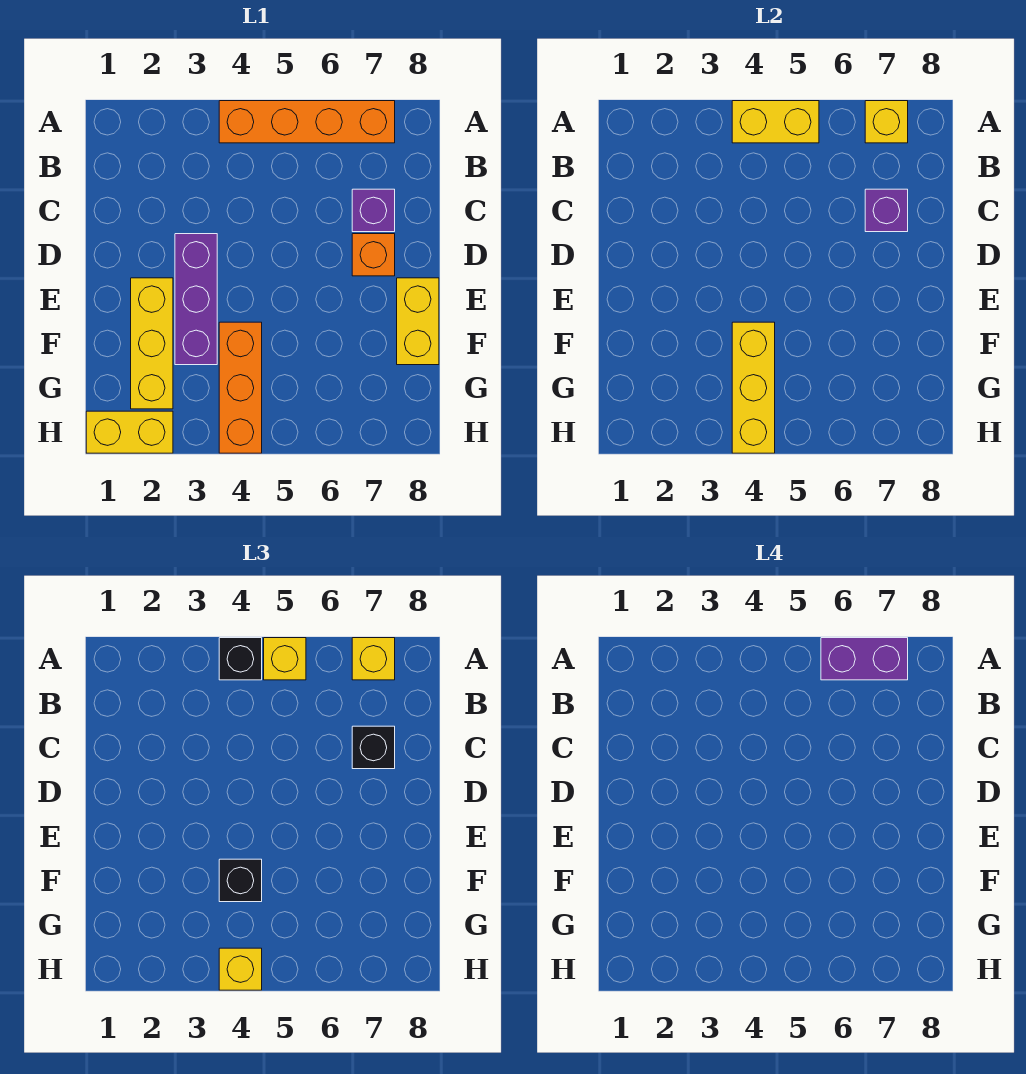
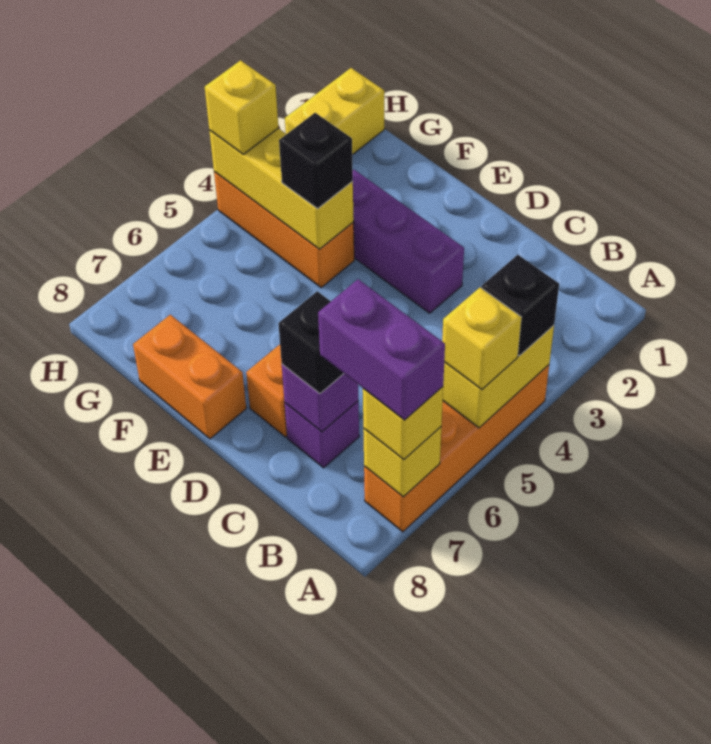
purple brick A6:A7 level 4 -> purple brick A7:B7 level 4
yellow brick E2:G2 level 1 -> none
yellow brick E8:F8 level 1 -> orange brick E8:F8 level 1

